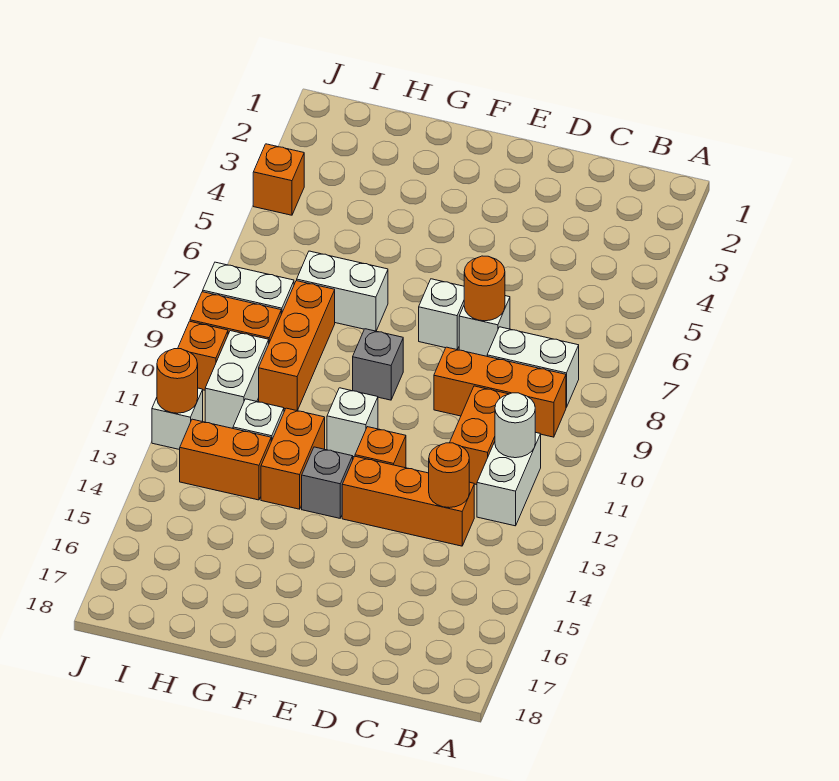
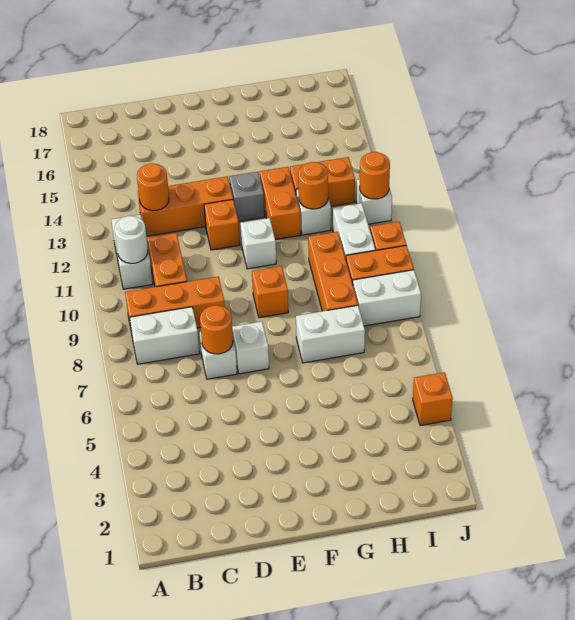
grey brick F9 level 1 -> orange brick F9 level 1
none -> orange round brick H12 level 2

